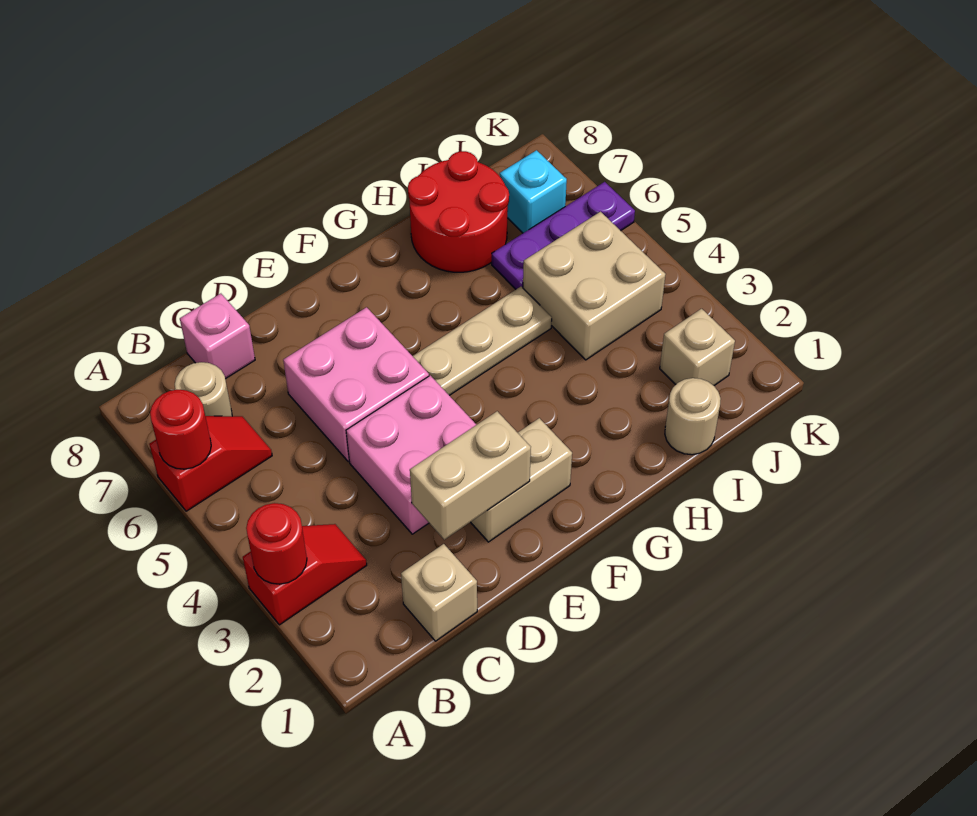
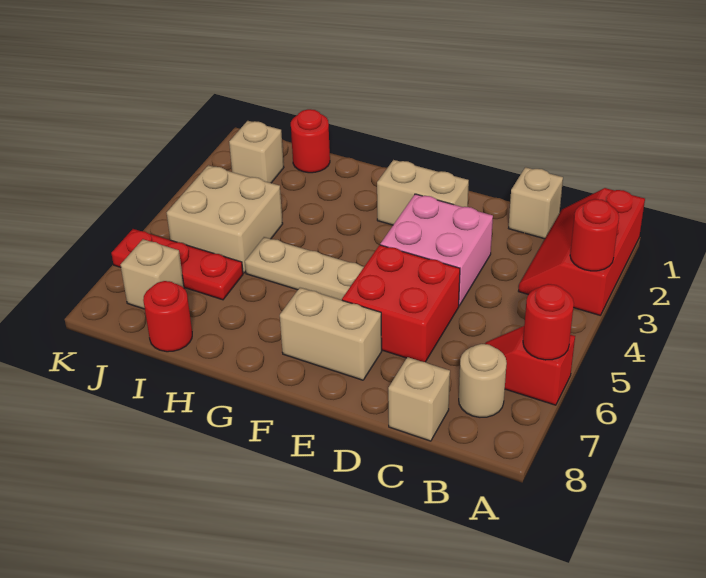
red slope A3:B3 level 1 top A -> red slope A1:B3 level 1 top A
pink brick C8 level 1 -> tan brick C8 level 1
tan brick D2:E2 level 2 -> tan brick E7:F7 level 1
pink brick D5:E6 level 1 -> red brick D5:E6 level 1
red round brick H7:I8 level 1 -> red round brick I8 level 1
tan round brick I1 level 1 -> red round brick I1 level 1
purple plate I6:K6 level 1 -> red plate I6:K6 level 1
cyan brick J7 level 1 -> tan brick J7 level 1

